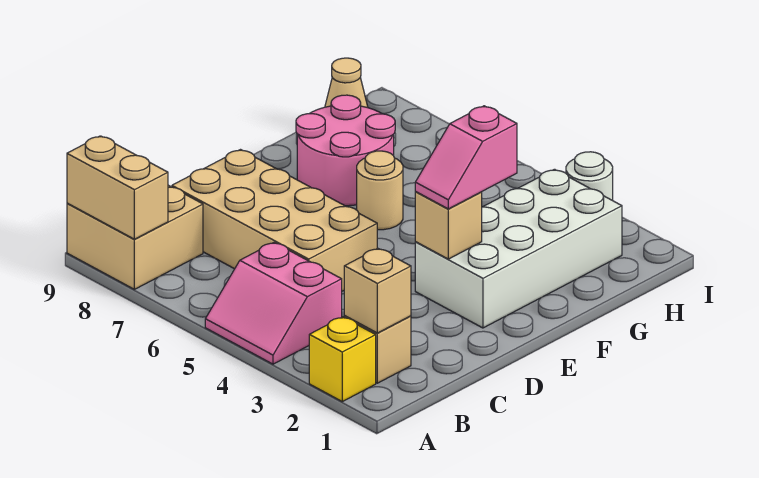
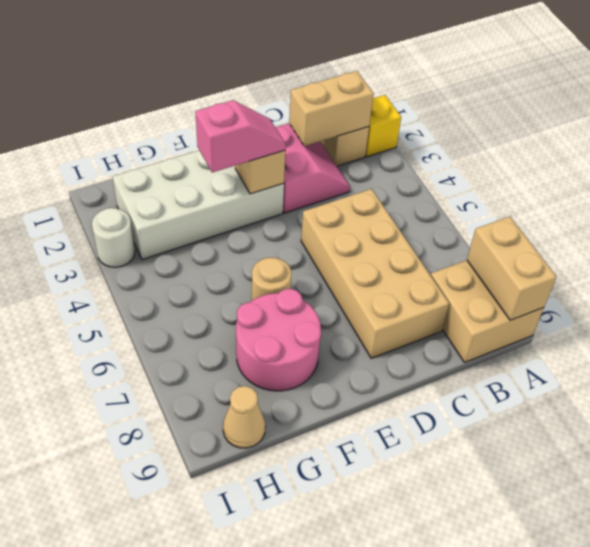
pink slope A4:B5 level 1 top B -> pink slope C2:D3 level 1 top D
tan brick B2 level 2 -> tan brick B2:C2 level 2

